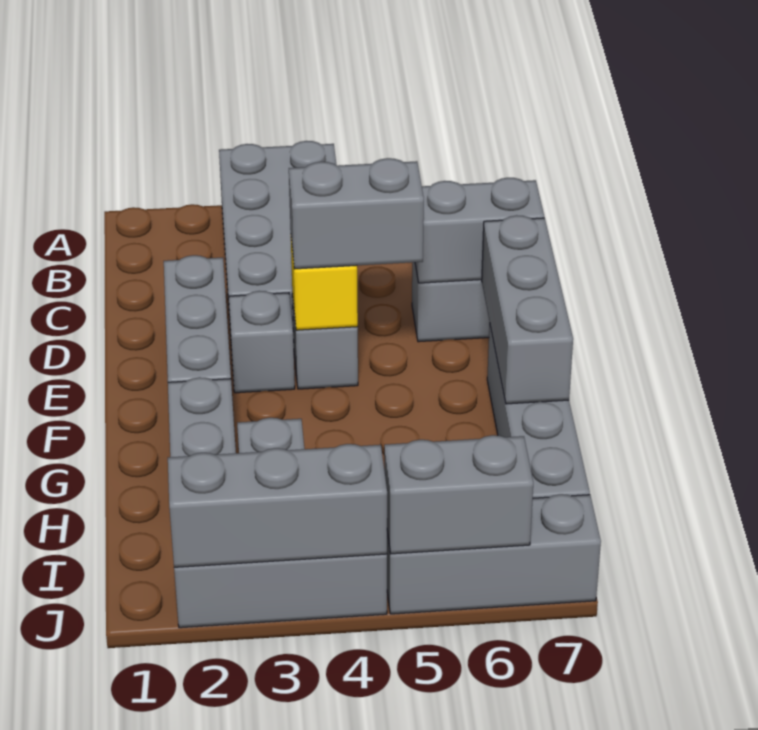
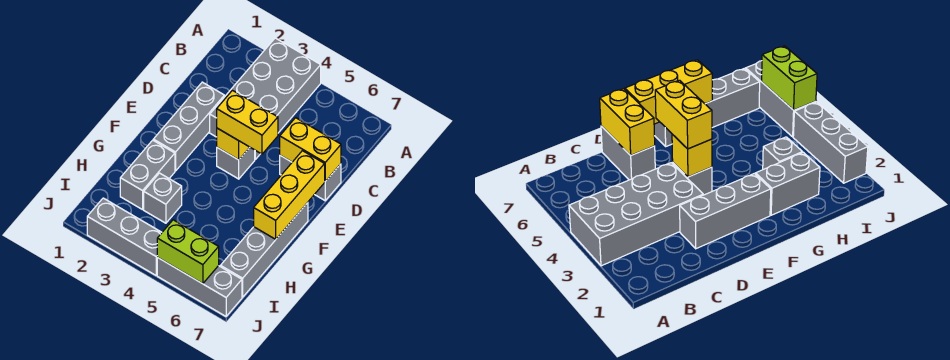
grey brick D6:D7 level 2 -> yellow brick D6:D7 level 2
grey brick E3 level 1 -> none
grey brick E4:E5 level 3 -> yellow brick E4:E5 level 3
grey brick E7:G7 level 2 -> yellow brick E7:G7 level 2
grey brick J2:J4 level 2 -> none
grey brick J5:J6 level 2 -> lime brick J5:J6 level 2

